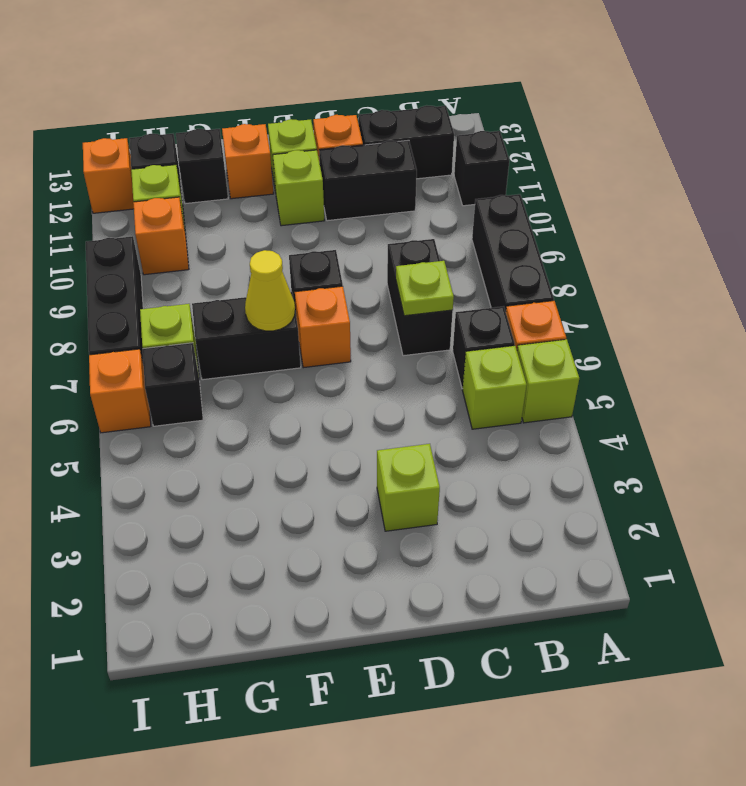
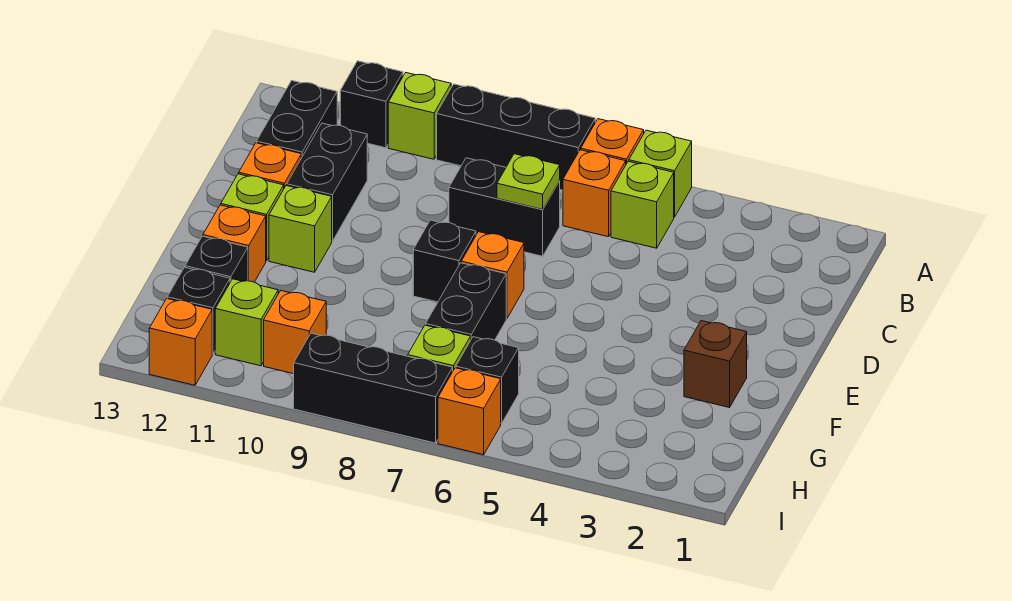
black brick B6 level 1 -> orange brick B6 level 1
lime brick D3 level 1 -> lime brick A10 level 1
none -> brown brick F2 level 1
yellow cone F7 level 2 -> none

